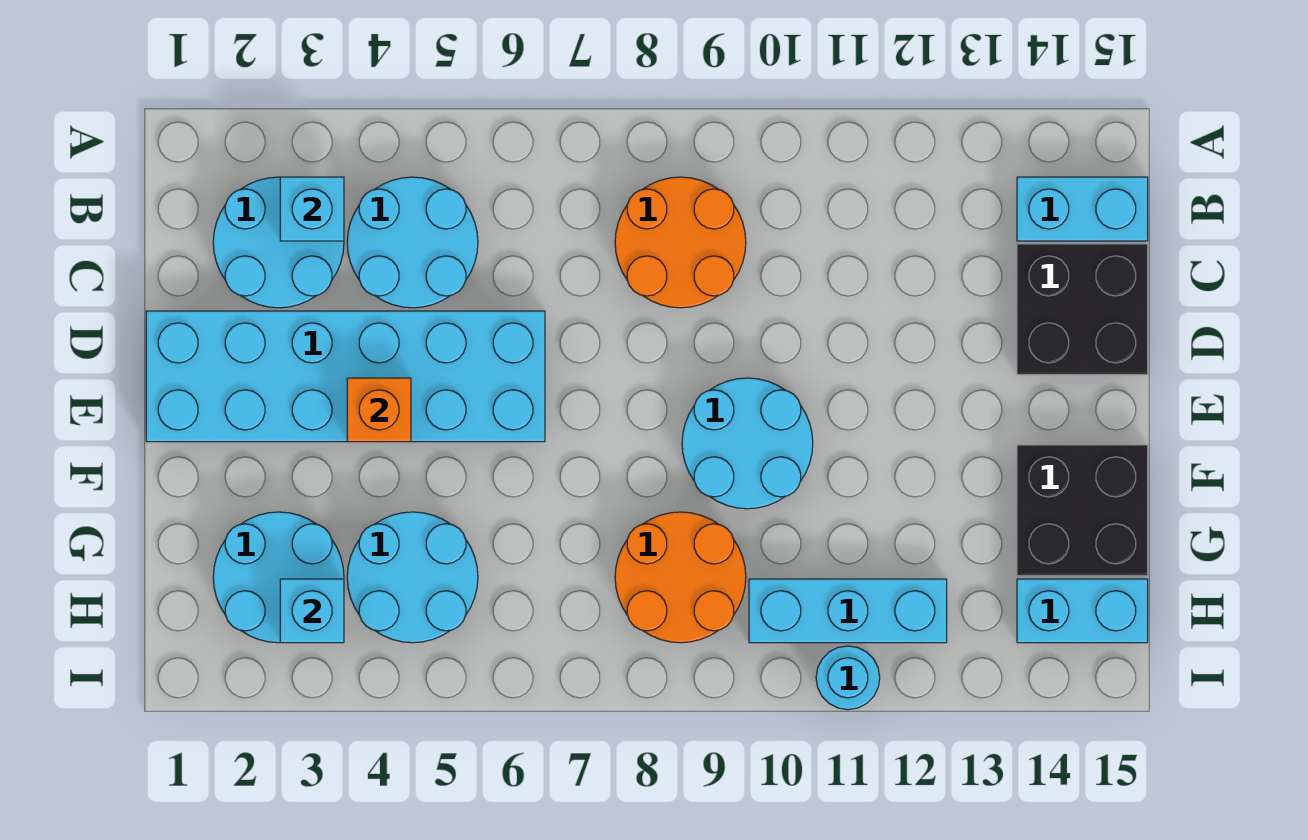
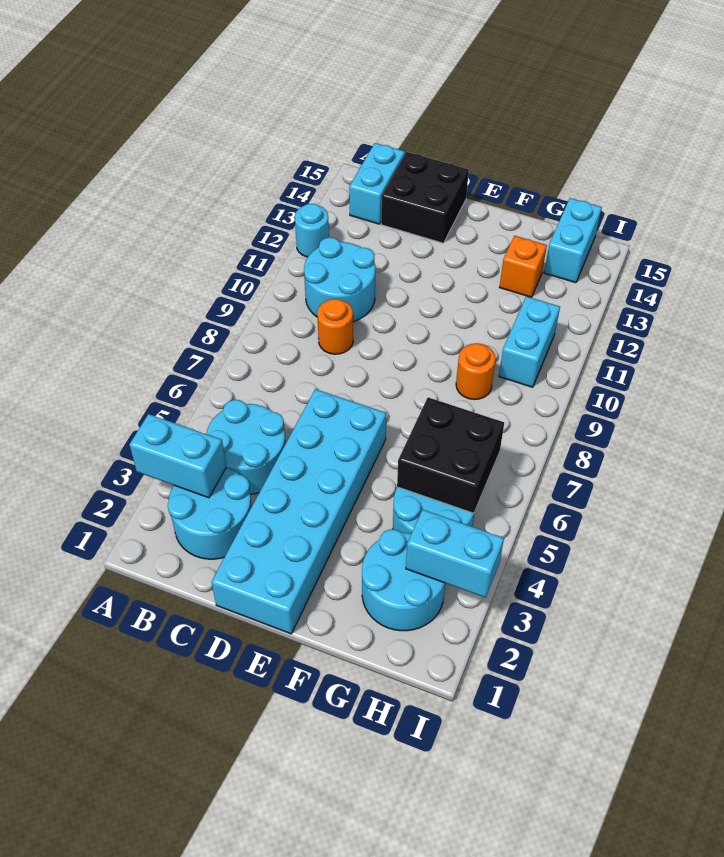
cyan brick B3 level 2 -> cyan brick A3:B3 level 2
orange round brick B8:C9 level 1 -> orange round brick C9 level 1
orange brick E4 level 2 -> orange brick G13 level 1
cyan round brick E9:F10 level 1 -> cyan round brick B10:C11 level 1
black brick F14:G15 level 1 -> black brick G5:H6 level 2
orange round brick G8:H9 level 1 -> orange round brick G9 level 1
cyan brick H3 level 2 -> cyan brick H3:I3 level 2
cyan brick H10:H12 level 1 -> cyan brick H10:H11 level 1
cyan round brick I11 level 1 -> cyan round brick A12 level 1

